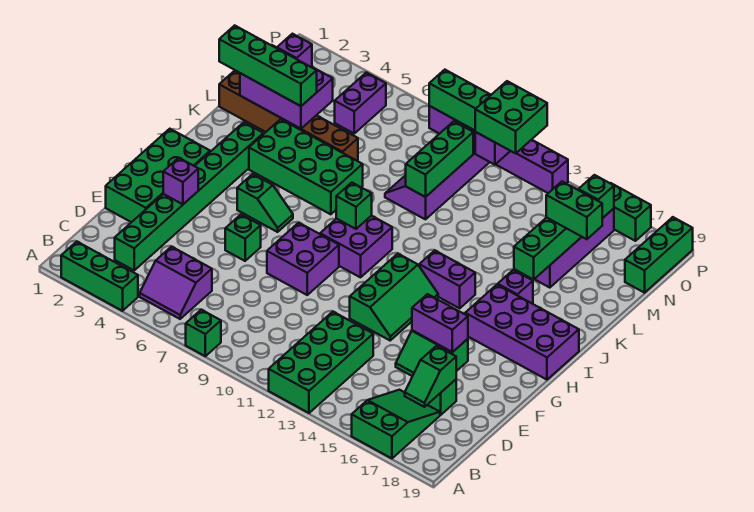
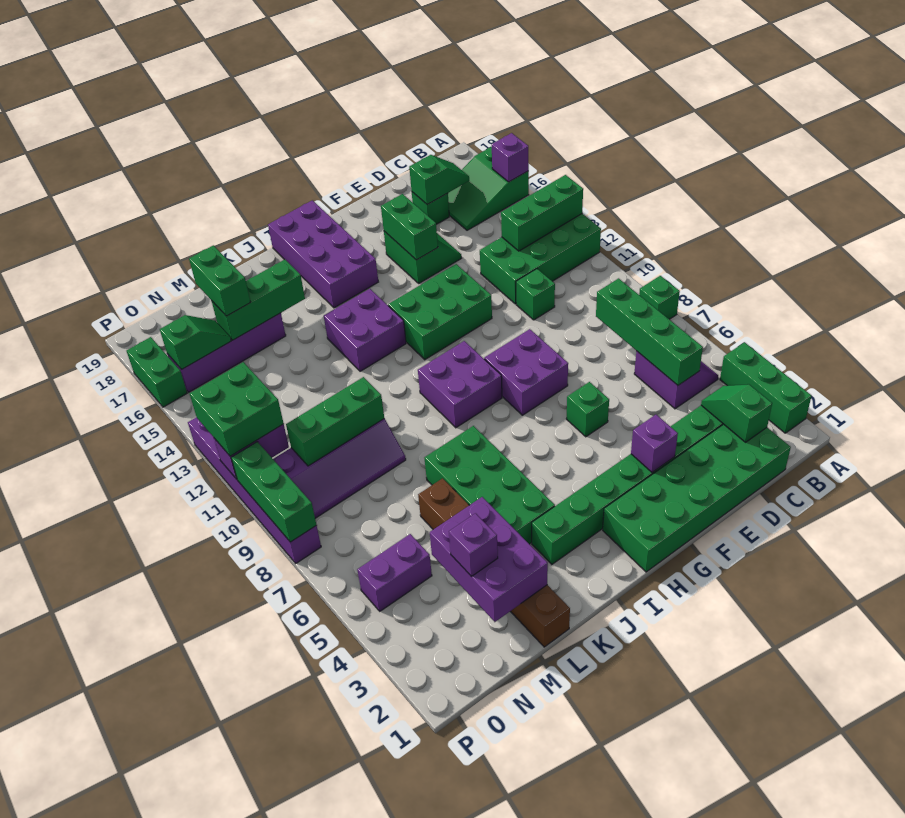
green brick E1:H2 level 1 -> green brick C1:H2 level 1
green slope F12:H13 level 1 top 12 -> green brick F12:H13 level 1
purple brick F15:F16 level 2 -> green brick F15:F16 level 2
green slope H5:H6 level 1 top 5 -> green slope C2:C3 level 2 top 2
green brick I9 level 2 -> green brick D11 level 1
purple brick I13:I14 level 1 -> purple brick I13:J14 level 1
purple brick J16 level 1 -> purple brick A16 level 2
green brick L1:L4 level 3 -> green brick C5:C8 level 2
green brick N19:P19 level 1 -> green brick A13:C13 level 2

